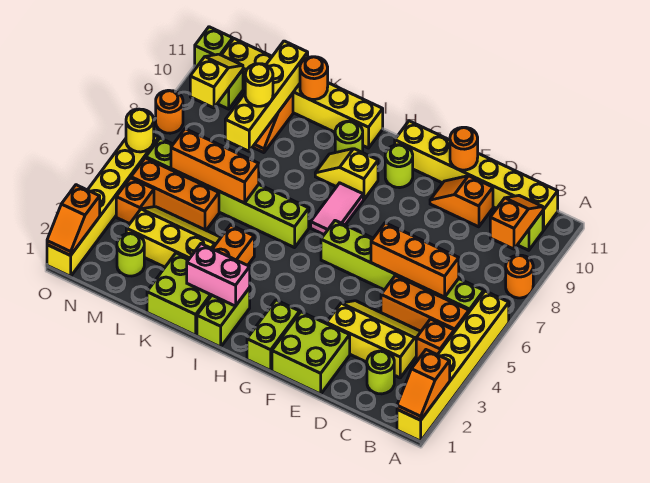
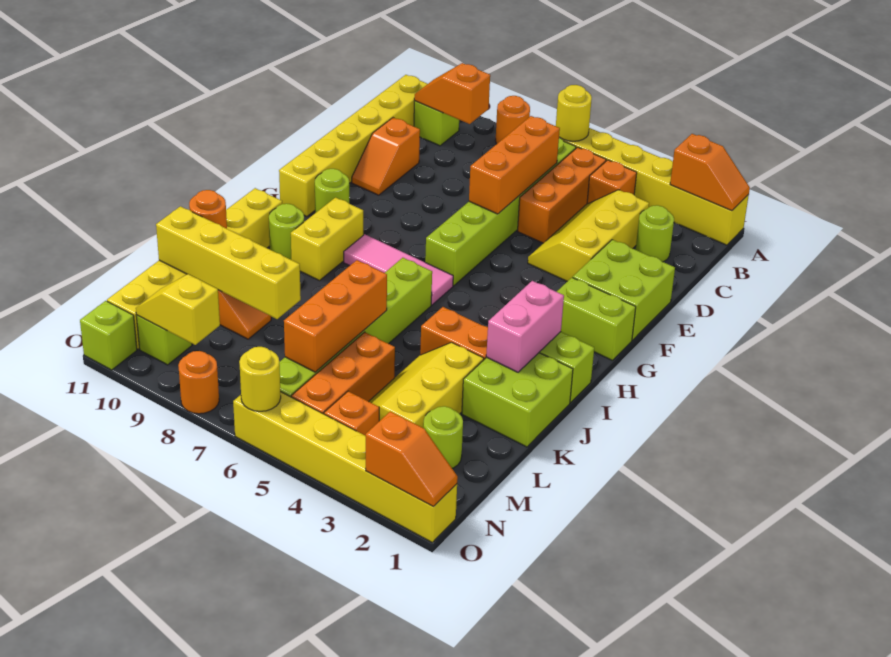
orange round brick E11 level 2 -> none
pink tile H7:H8 level 1 -> pink tile H6:H8 level 1
yellow slope H9:I9 level 1 top H -> yellow brick H9:I9 level 1
yellow round brick L9 level 3 -> yellow round brick A6 level 2

